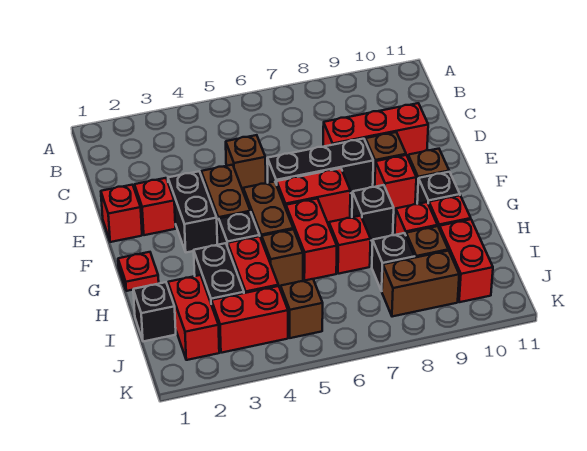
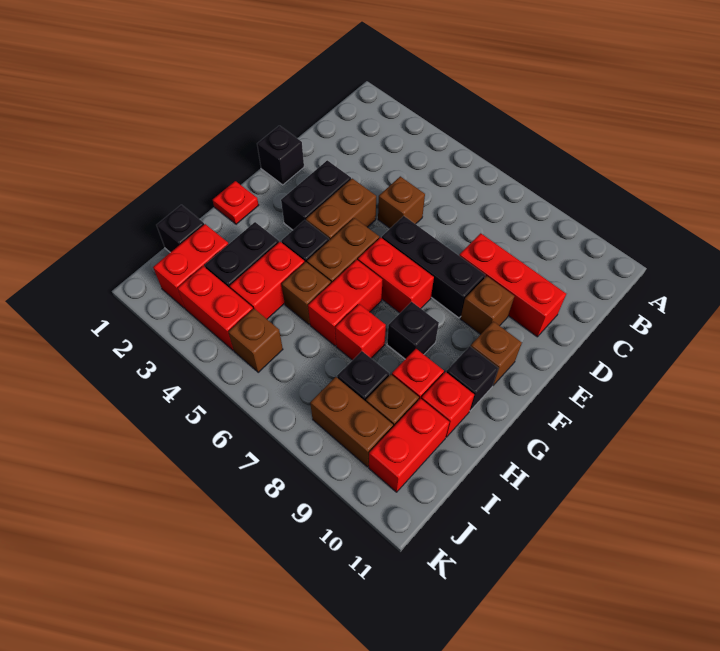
red brick E1 level 1 -> black brick E1 level 1
red brick E2 level 1 -> none
red brick F9 level 1 -> none

